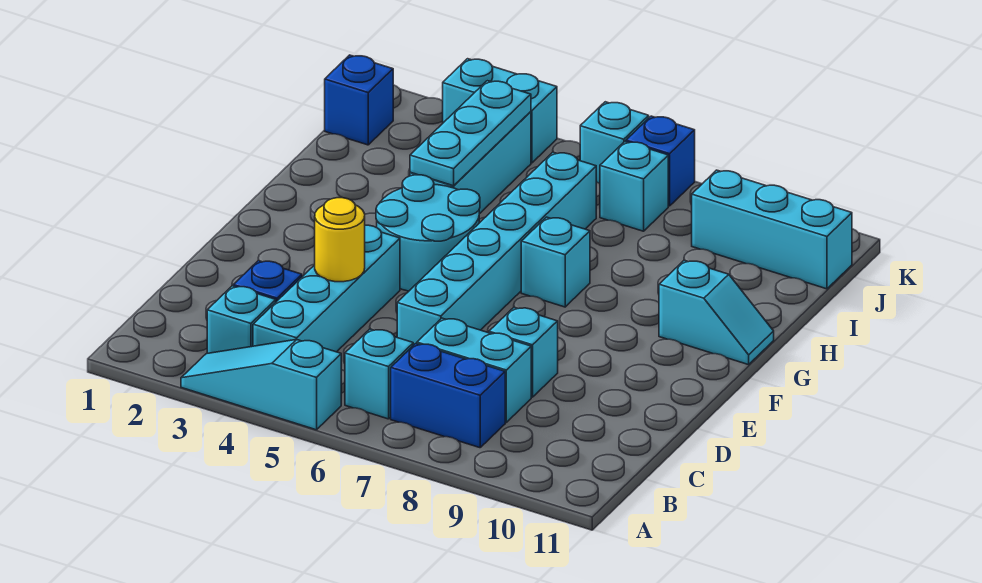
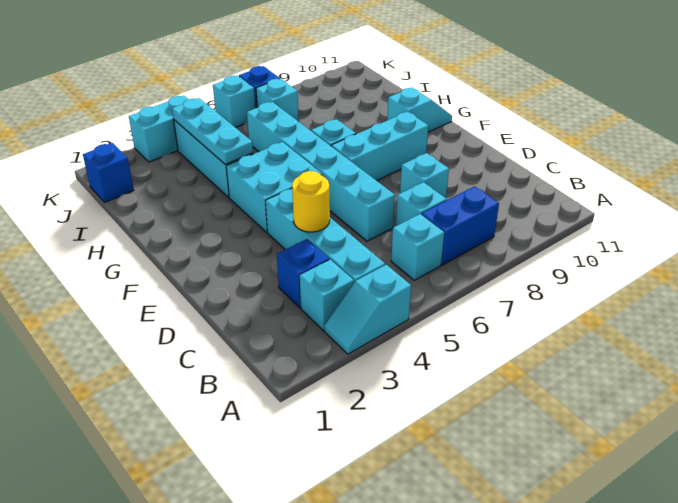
cyan slope A3:A5 level 1 top 5 -> cyan slope A3:A4 level 1 top 4
cyan brick C7:C8 level 1 -> cyan brick C7 level 1
cyan round brick F4:G5 level 1 -> cyan brick F4:G5 level 1
cyan brick J9:J11 level 1 -> cyan brick F7:F9 level 1

